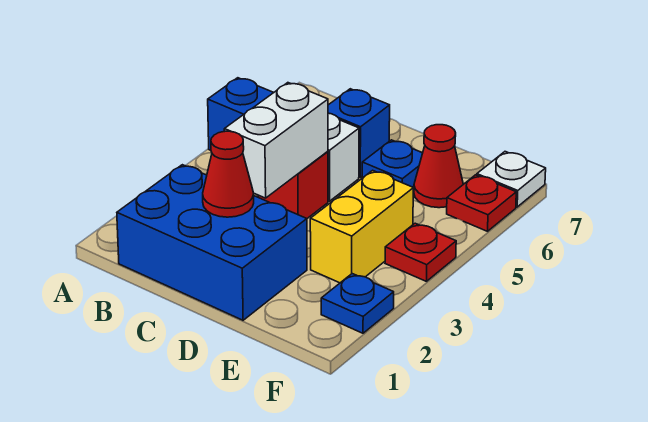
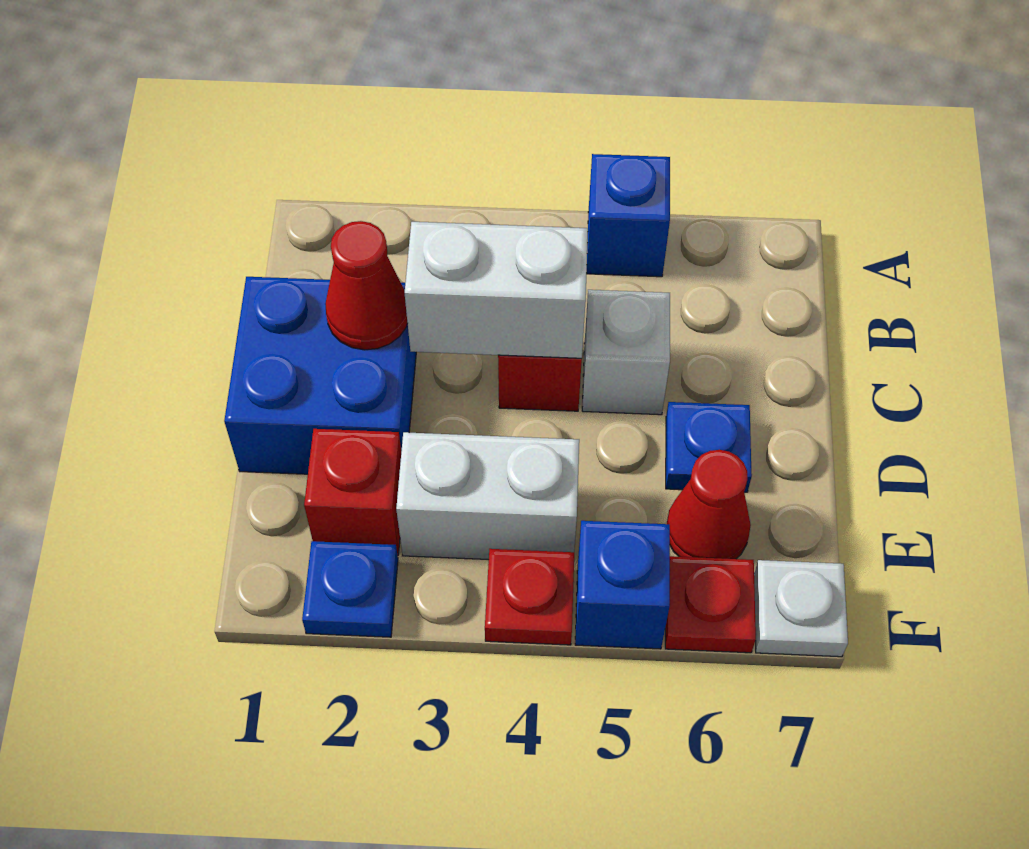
blue brick B1:D2 level 1 -> blue brick C1:D2 level 1
blue brick C6 level 1 -> blue brick F5 level 1
none -> red brick E2 level 1
yellow brick E3:E4 level 1 -> white brick E3:E4 level 1

